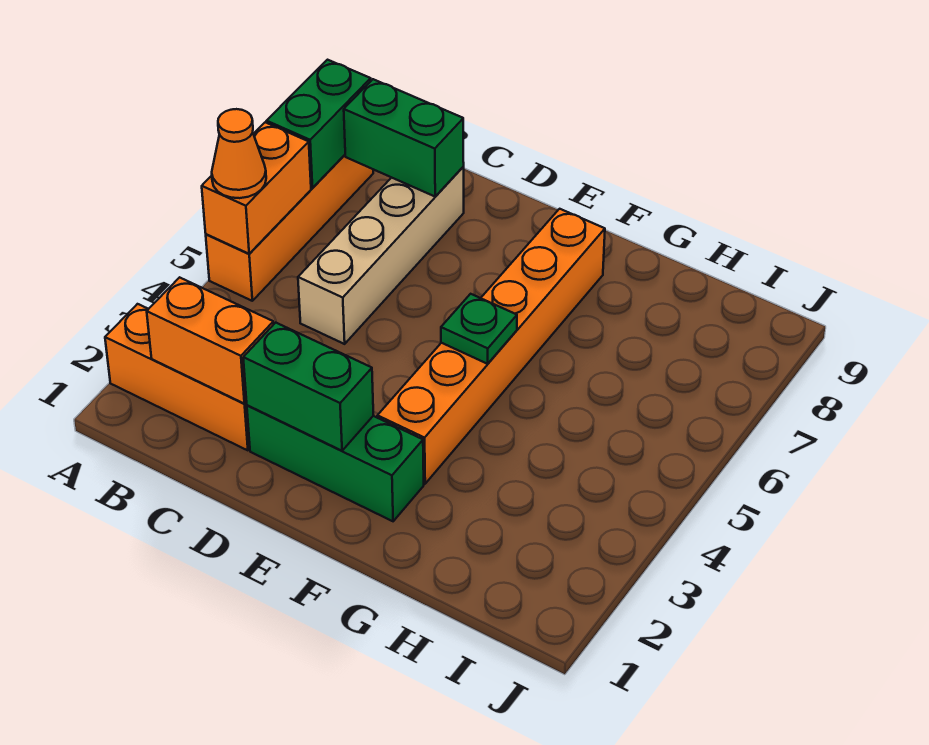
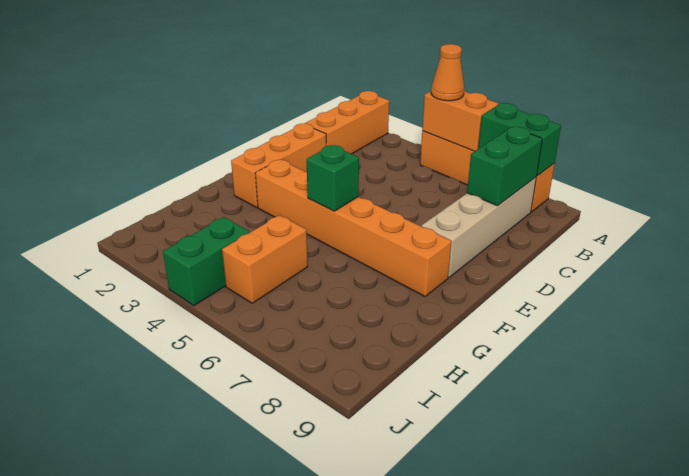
orange brick B2:C2 level 2 -> orange brick H5:I5 level 1
tan brick C5:C8 level 1 -> tan brick B8:E8 level 1
green brick D2:F2 level 1 -> orange brick D2:F2 level 1
green brick D2:E2 level 2 -> green brick I4:J4 level 1
green plate F5 level 2 -> green brick F5 level 2

